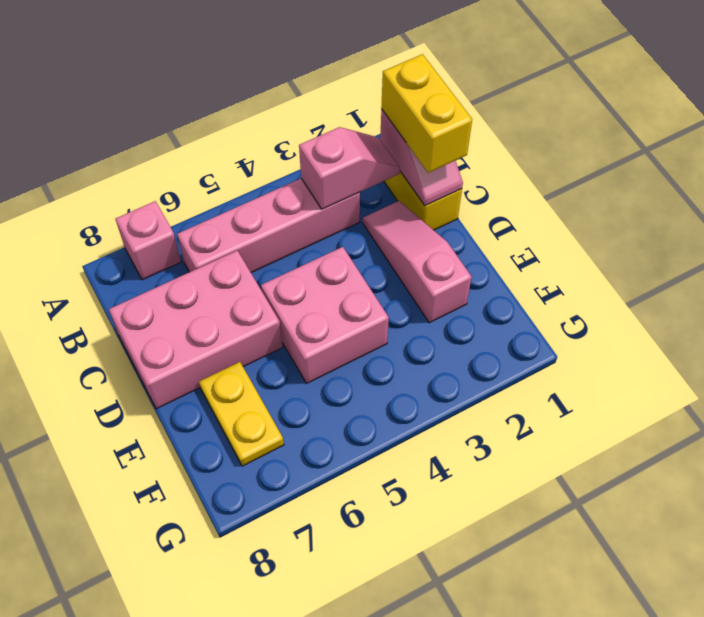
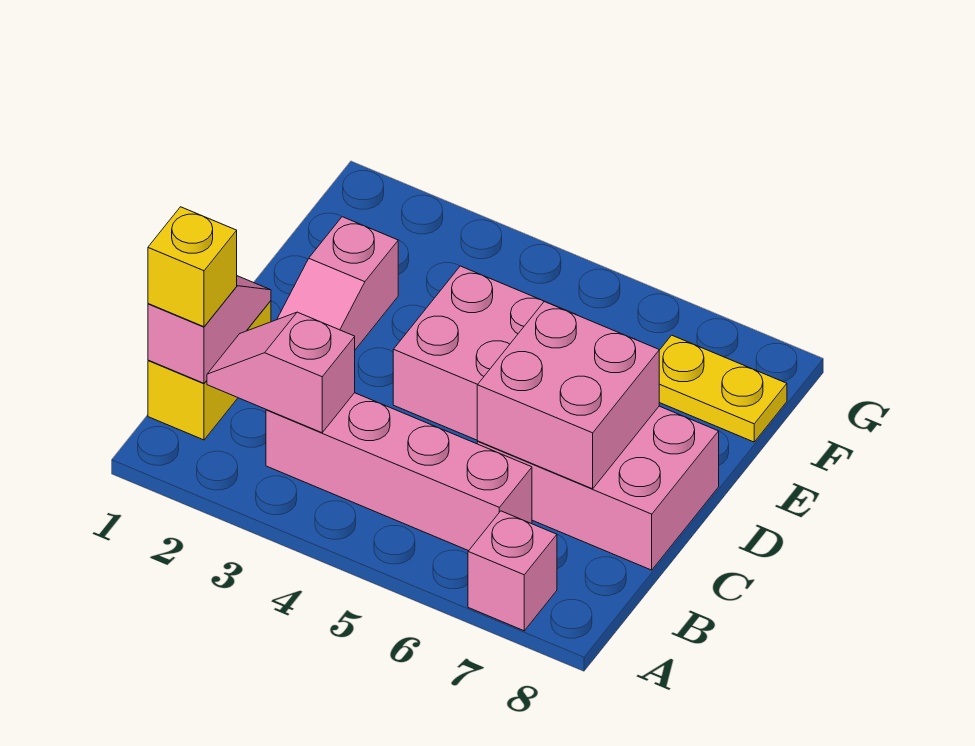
yellow brick B1:C1 level 3 -> yellow brick B1 level 3
none -> pink brick C6:D7 level 2
yellow plate E7:F7 level 1 -> yellow plate F7:F8 level 1

